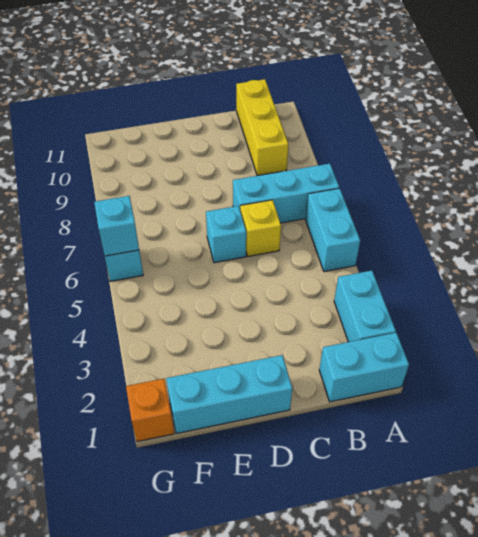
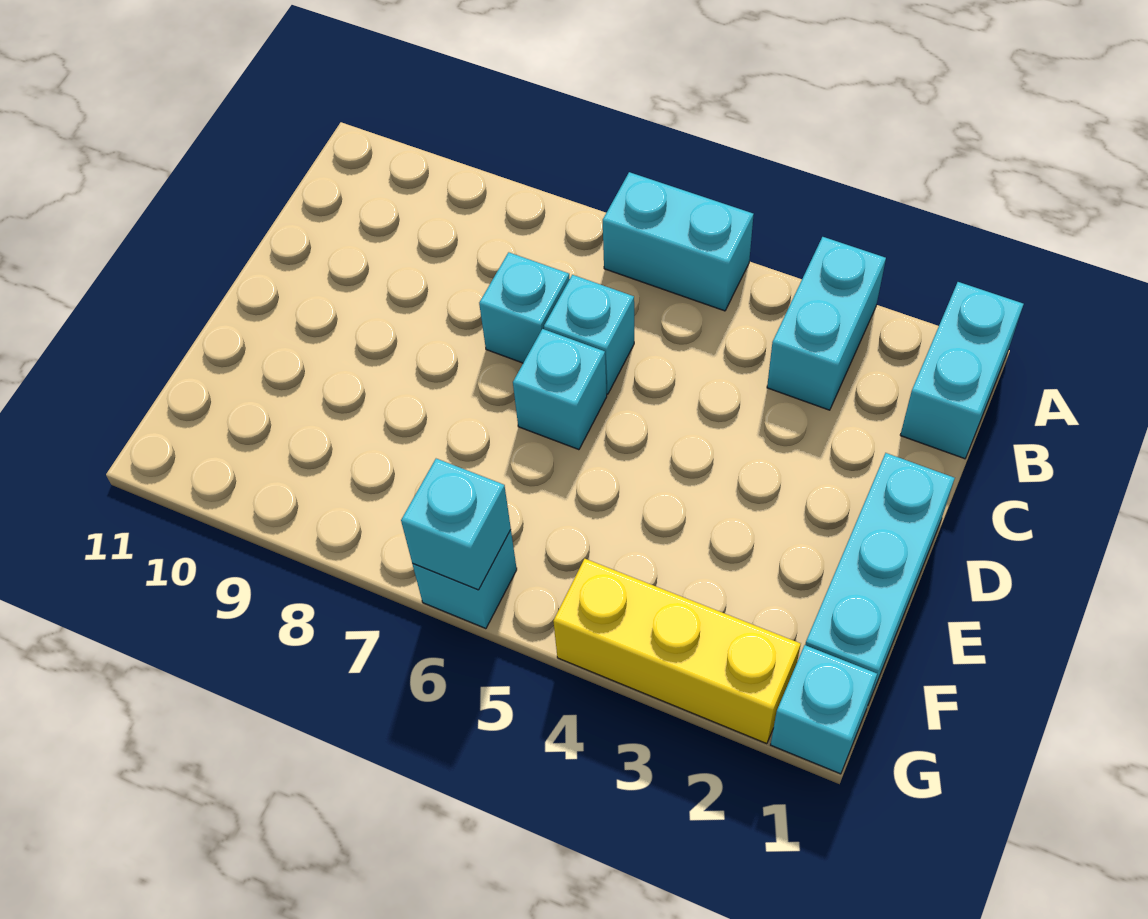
cyan brick A2:A3 level 1 -> cyan brick A3:B3 level 1
cyan brick A7:C7 level 1 -> cyan brick C7 level 1
yellow brick B9:B11 level 1 -> yellow brick G2:G4 level 1
yellow brick C6 level 1 -> cyan brick C6 level 1
orange brick G1 level 1 -> cyan brick G1 level 1

